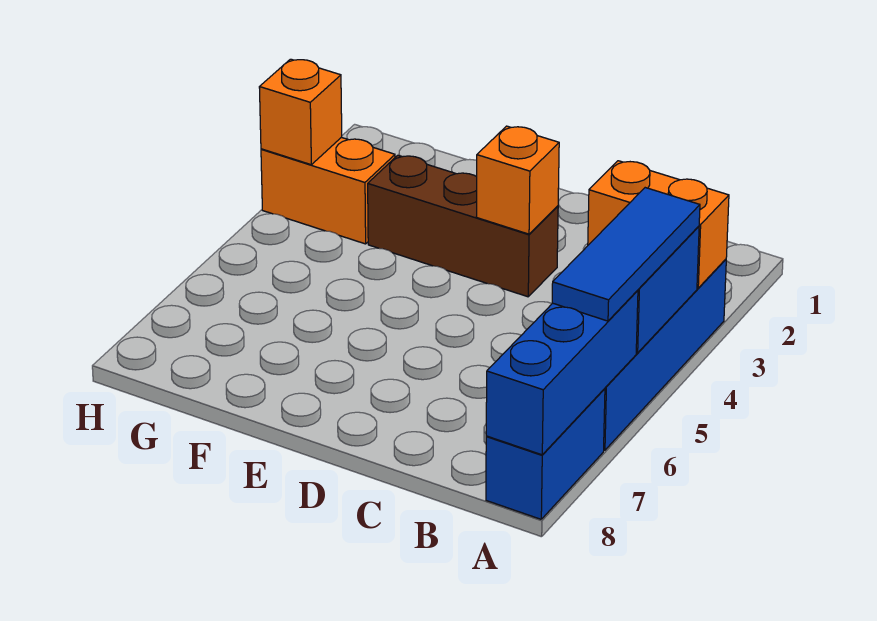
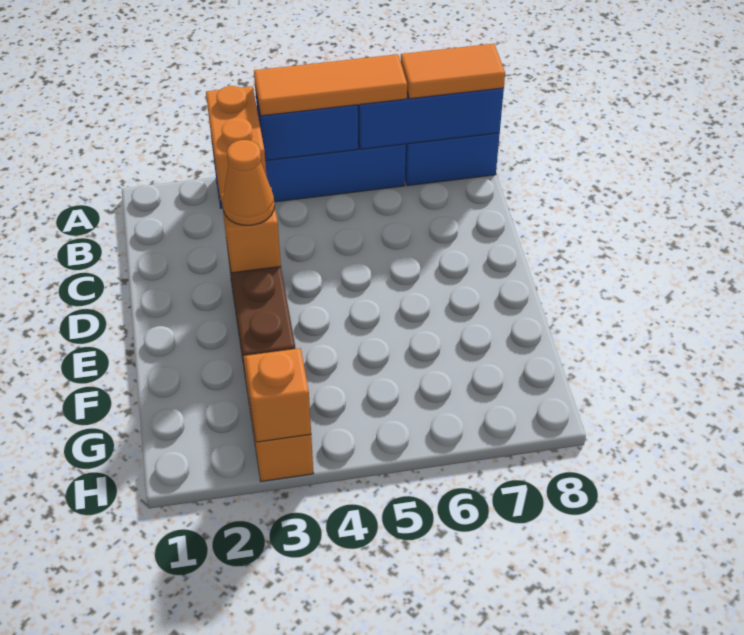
blue tile A4:A6 level 3 -> orange tile A4:A6 level 3
none -> orange tile A7:A8 level 3
none -> orange cone D3 level 3

